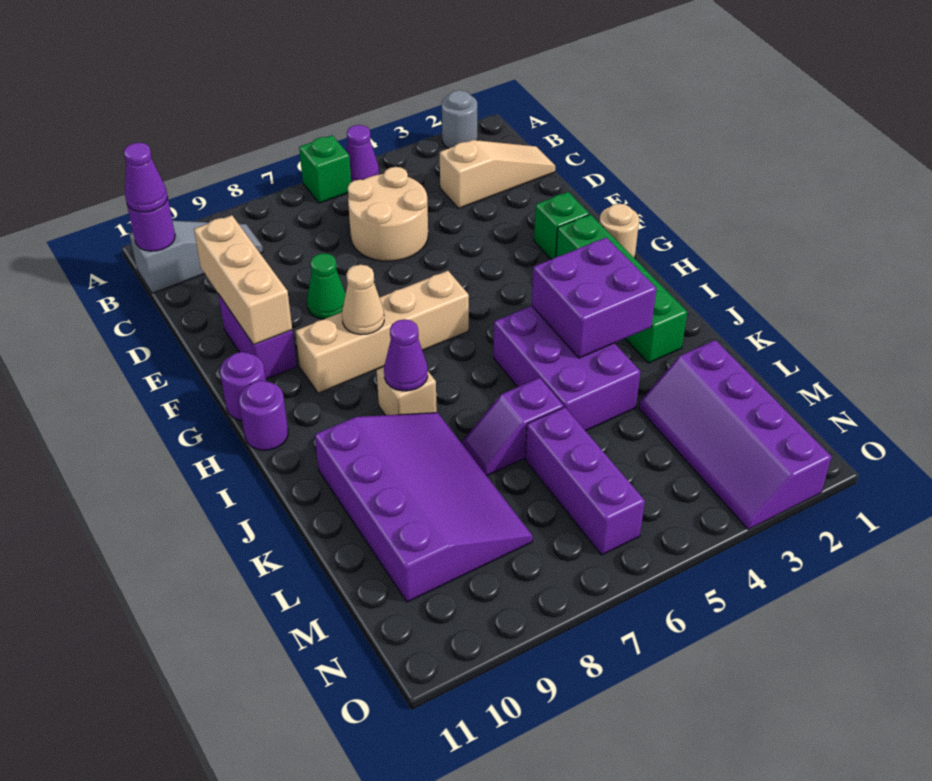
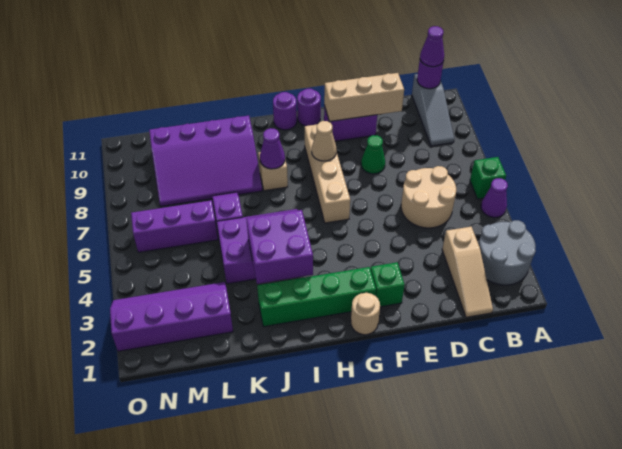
grey round brick A2 level 1 -> grey round brick A2:B3 level 1

